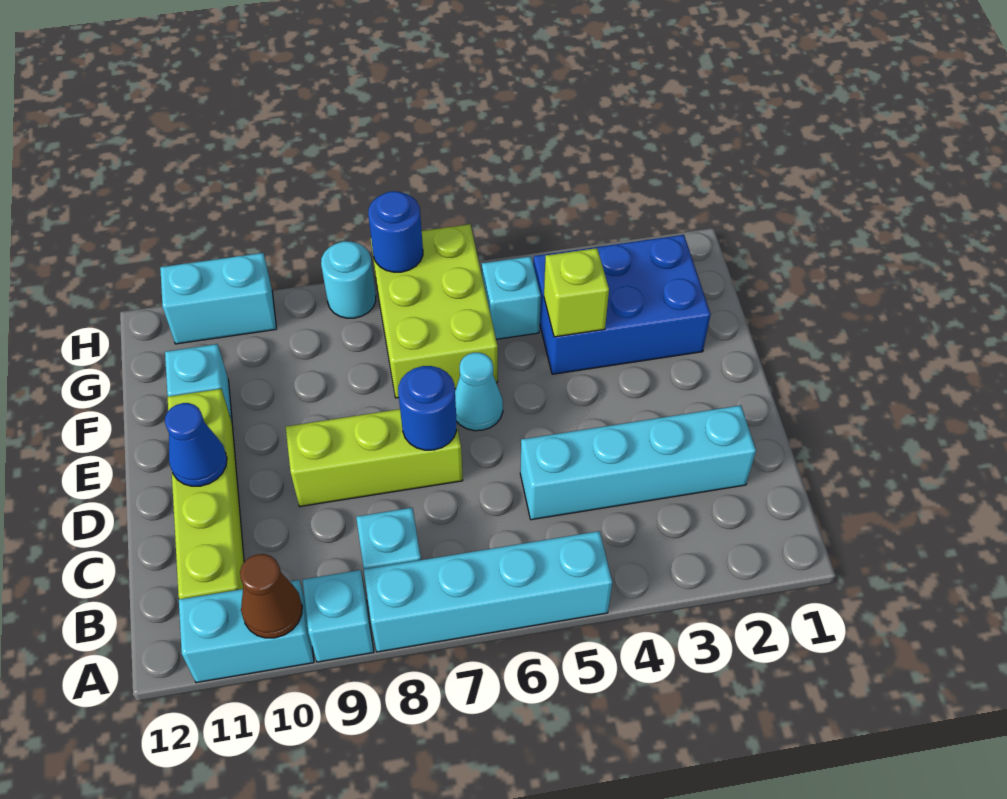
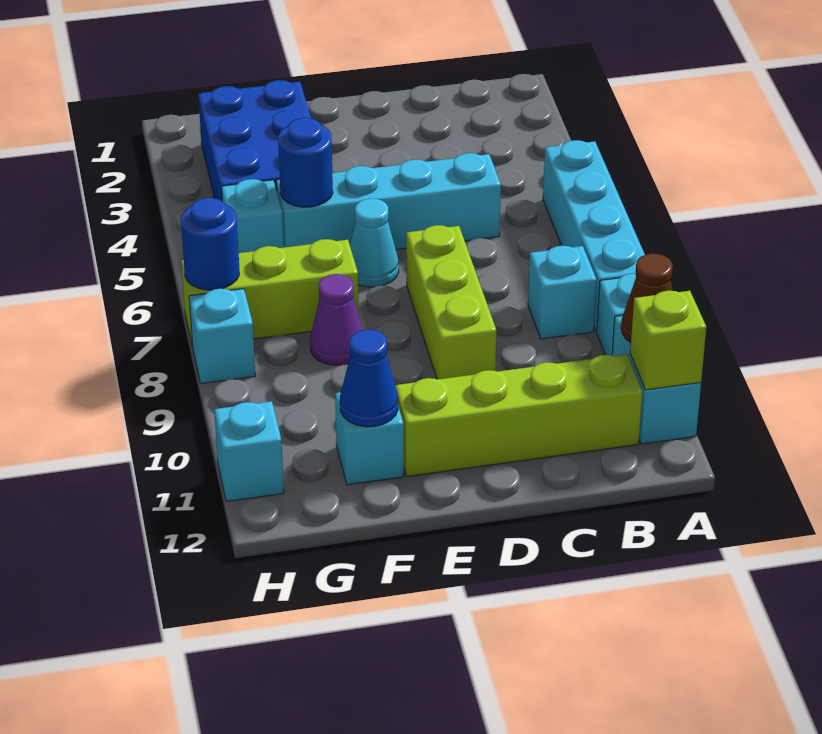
cyan brick C2:C5 level 1 -> cyan brick C5:F5 level 1
blue round brick D7 level 2 -> blue round brick F5 level 2
blue cone D11 level 2 -> blue cone F11 level 2
lime brick F4 level 2 -> lime brick A11 level 2
lime brick F6:H7 level 1 -> lime brick F7:H7 level 1
none -> purple cone F8 level 1
cyan round brick H8 level 1 -> cyan brick H8 level 1
cyan brick H10:H11 level 1 -> cyan brick H11 level 1

